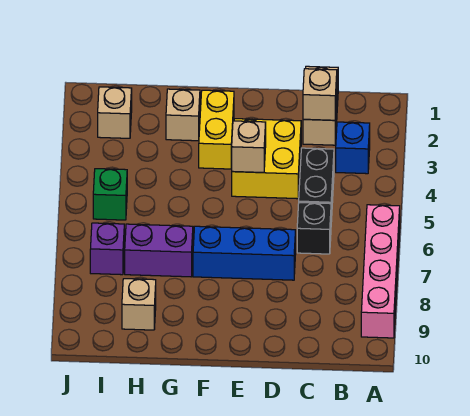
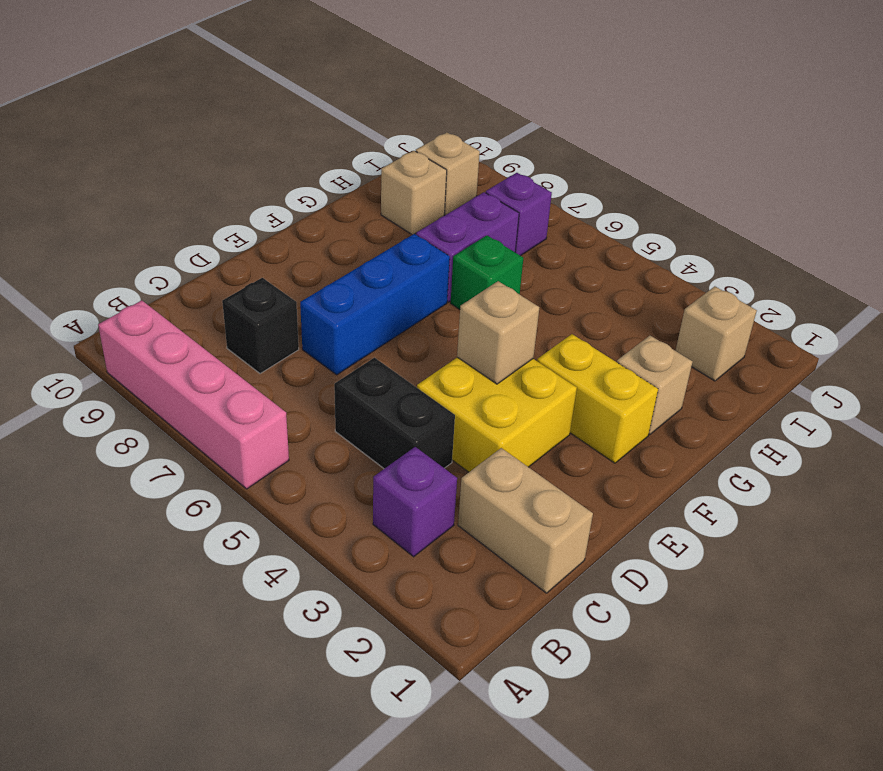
blue brick B3 level 1 -> purple brick B3 level 1
tan brick C2 level 2 -> tan brick I9 level 1
black brick C6 level 1 -> black brick C8 level 1
green brick I5 level 1 -> green brick G6 level 1

